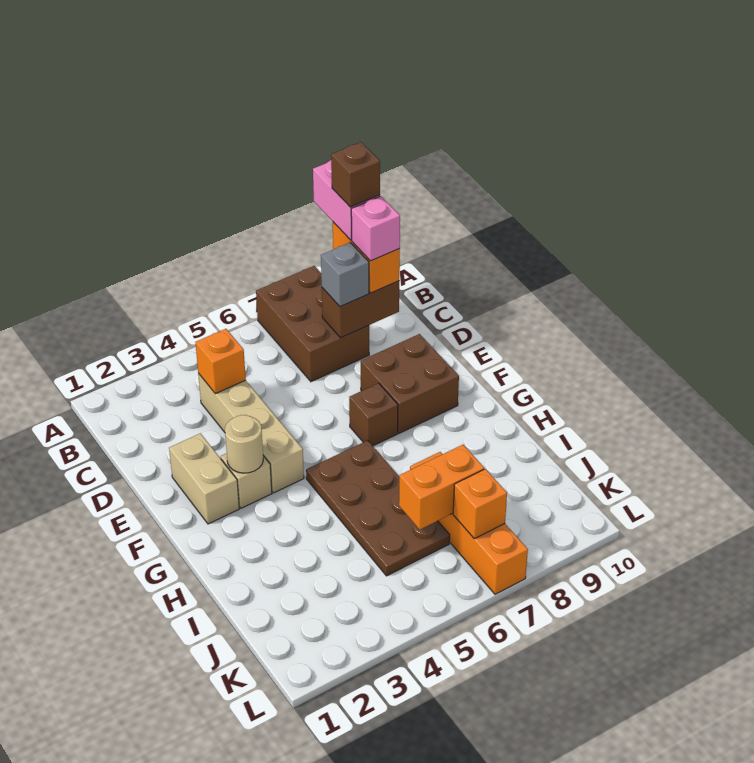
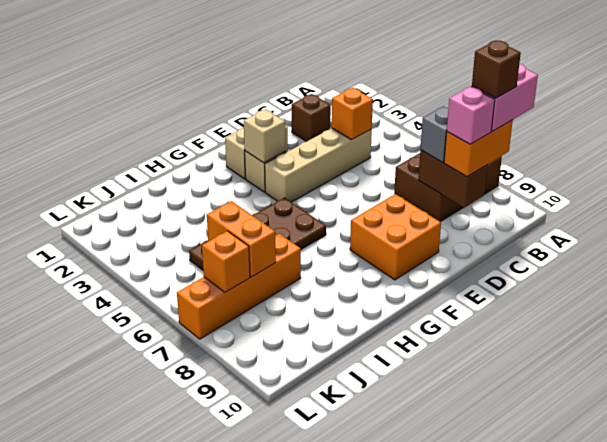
brown brick E8:F9 level 1 -> orange brick E8:F9 level 1
tan round brick F3 level 2 -> tan brick F3 level 2
brown brick F7 level 1 -> brown brick C2 level 1

